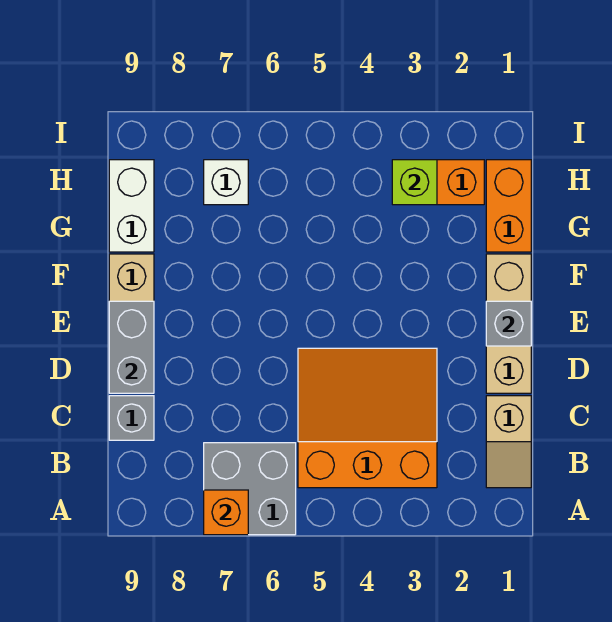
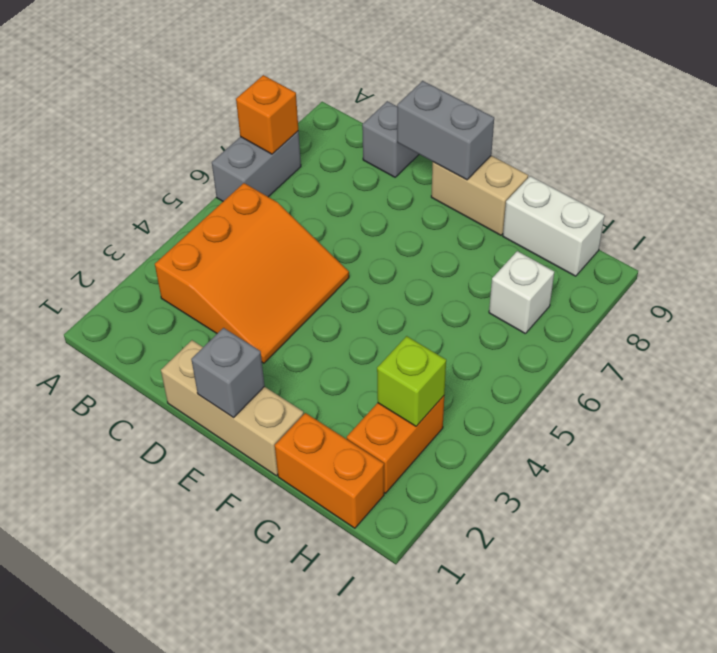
grey brick A6:B7 level 1 -> grey brick A6:A7 level 1
tan slope B1:C1 level 1 top C -> none

